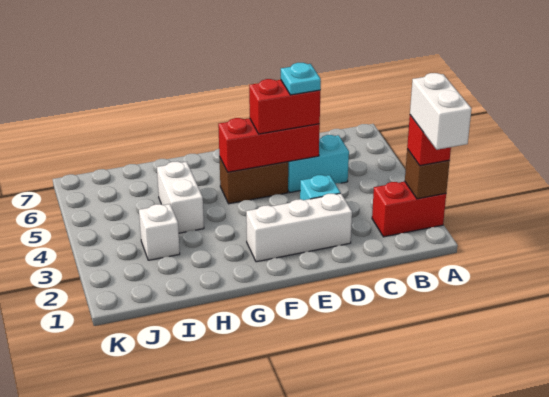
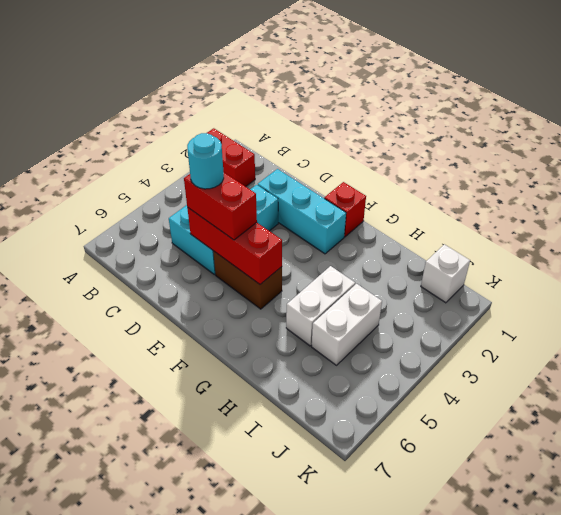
white brick A1:A2 level 4 -> white brick I4:I5 level 1
brown brick A2 level 2 -> none
red brick A2 level 3 -> red brick F1 level 1
white brick D2:F2 level 1 -> cyan brick D2:F2 level 1
cyan plate D5 level 4 -> cyan round brick D5 level 4
white brick I3 level 1 -> white brick J1 level 1

